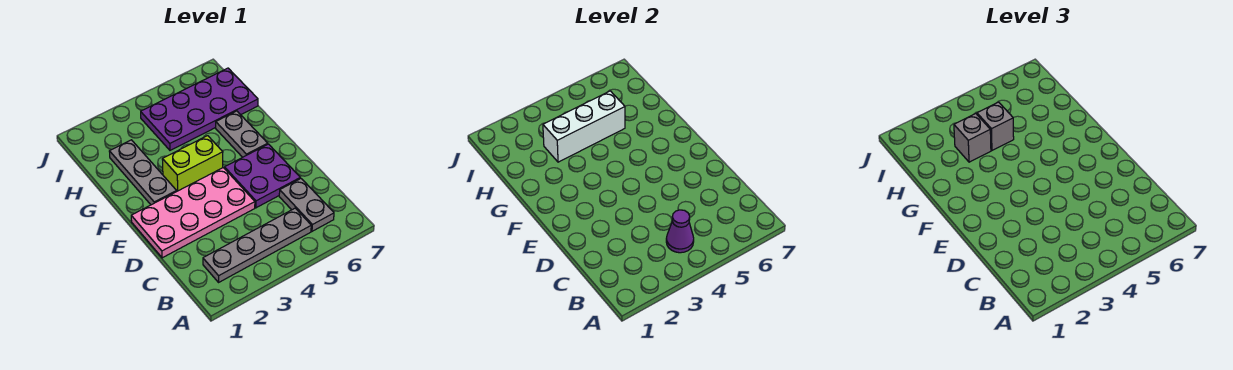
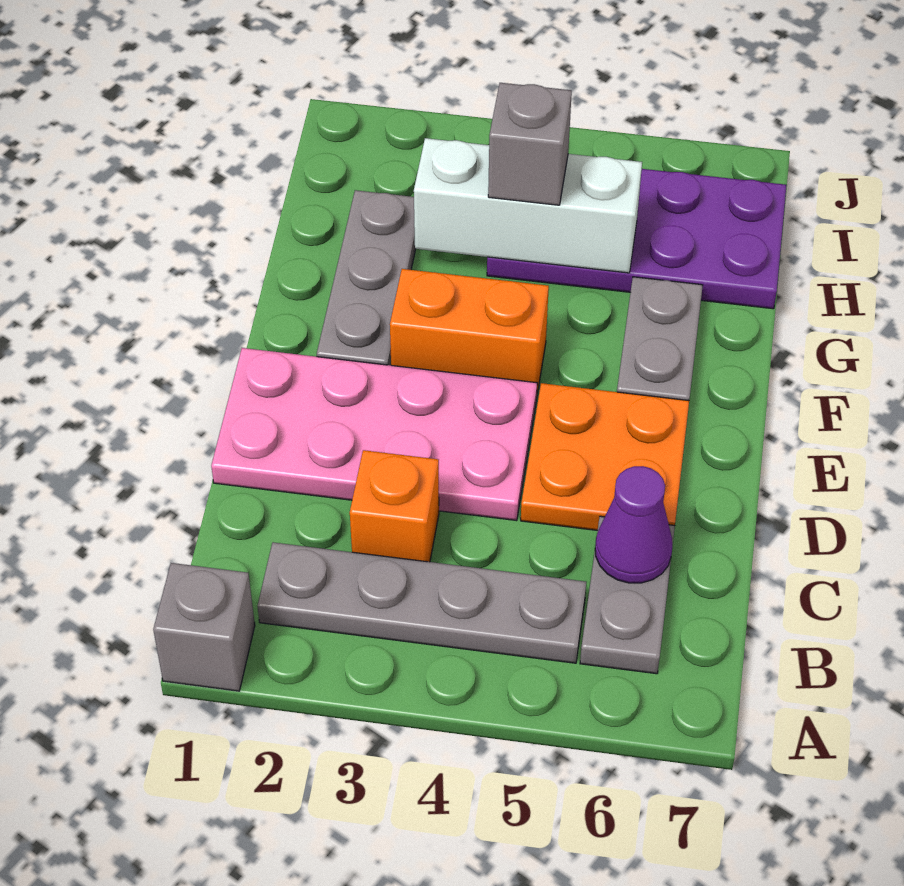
purple cone B4 level 2 -> purple cone C6 level 2
none -> orange brick C3 level 1
purple plate D5:E6 level 1 -> orange plate D5:E6 level 1
lime brick F3:F4 level 1 -> orange brick F3:F4 level 1
grey brick H3 level 3 -> grey brick A1 level 1

